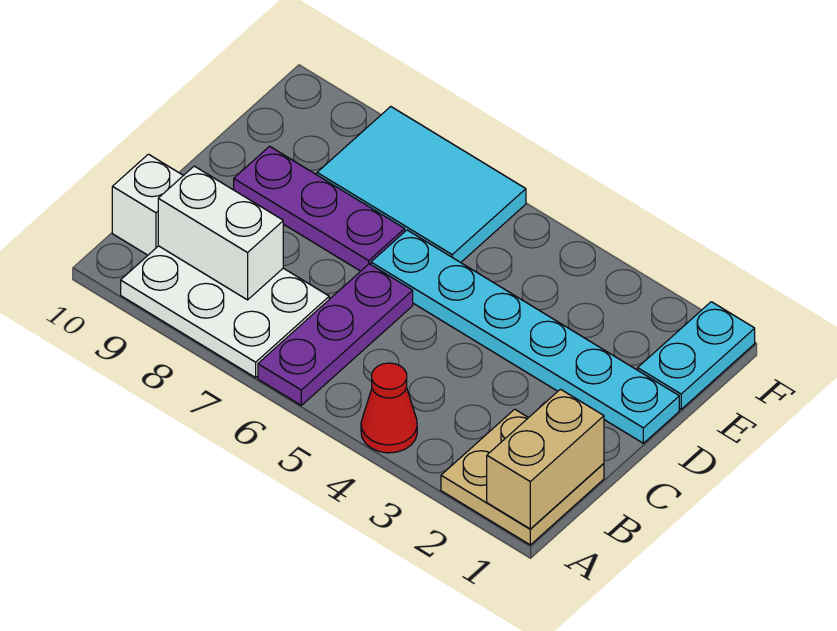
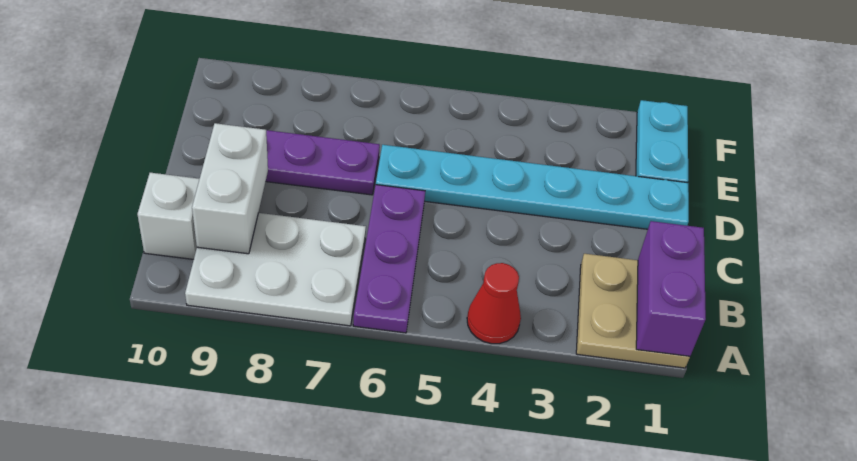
tan brick A1:B1 level 2 -> purple brick A1:B1 level 2
white brick B8:B9 level 2 -> white brick B9:C9 level 2
cyan tile E6:F8 level 1 -> none

